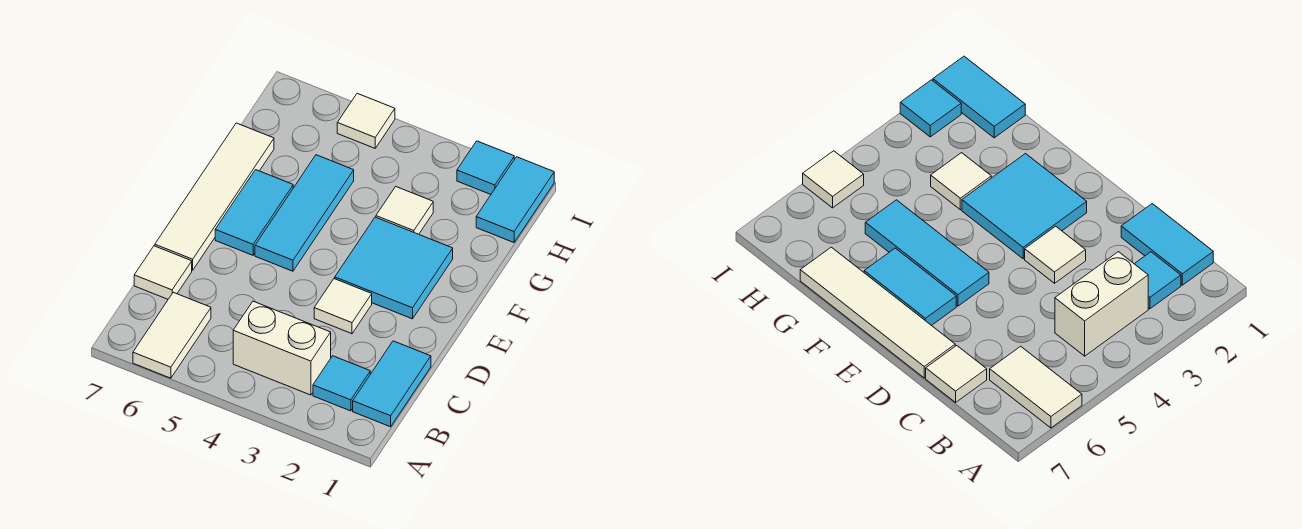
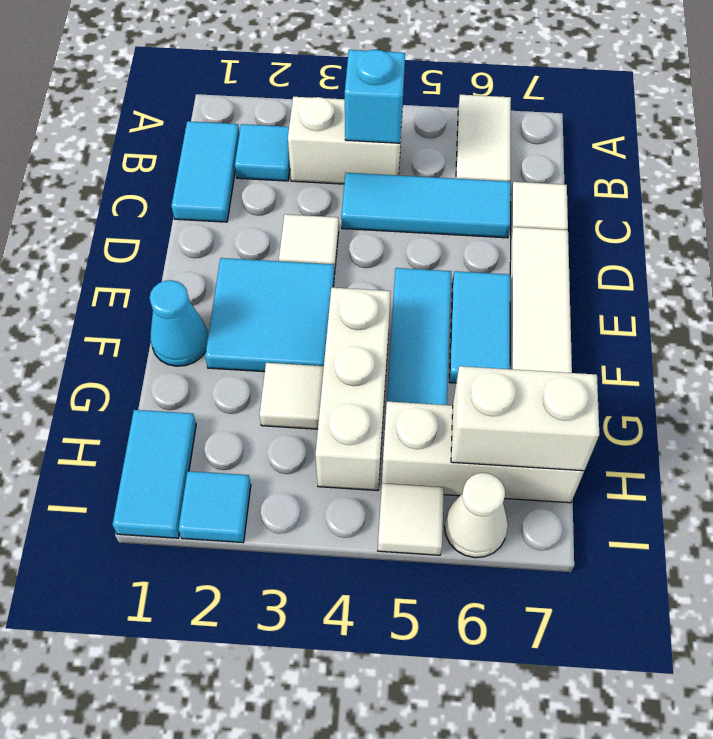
none -> cyan brick B4 level 2
none -> cyan tile C4:C6 level 1
none -> cyan cone F1 level 1
none -> white brick F4:H4 level 1
none -> white brick H5:H7 level 1
none -> white brick H6:H7 level 2
none -> white cone I6 level 1

